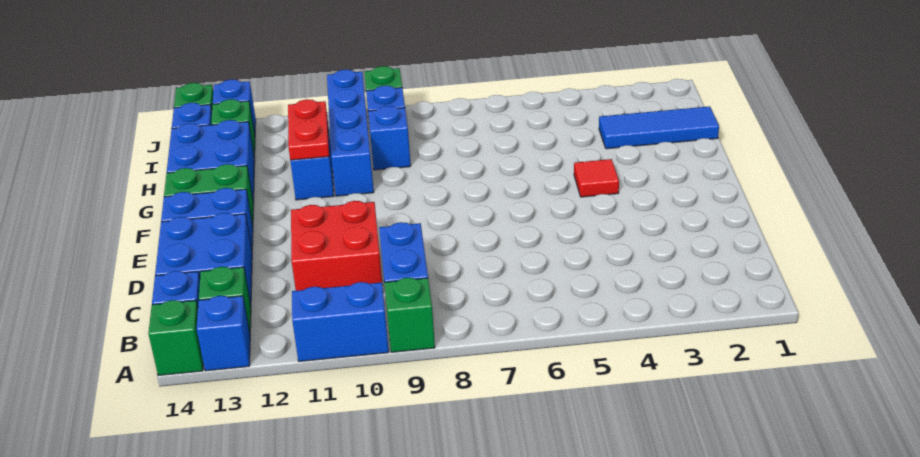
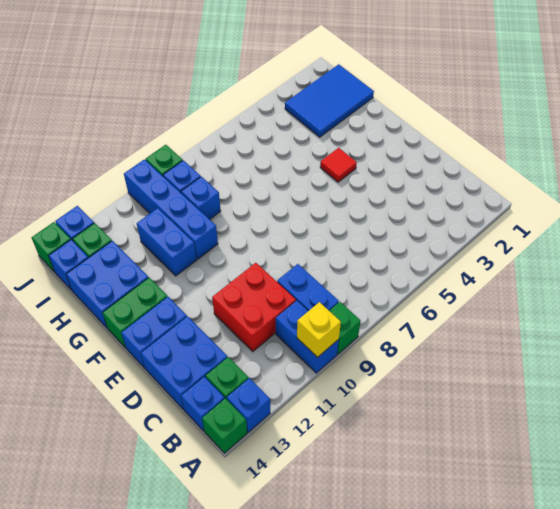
blue brick A10:A11 level 1 -> blue brick A10:B10 level 1
none -> yellow brick A10 level 2
red plate G11:H11 level 2 -> none
blue tile H1:H3 level 1 -> blue tile H1:I3 level 1

